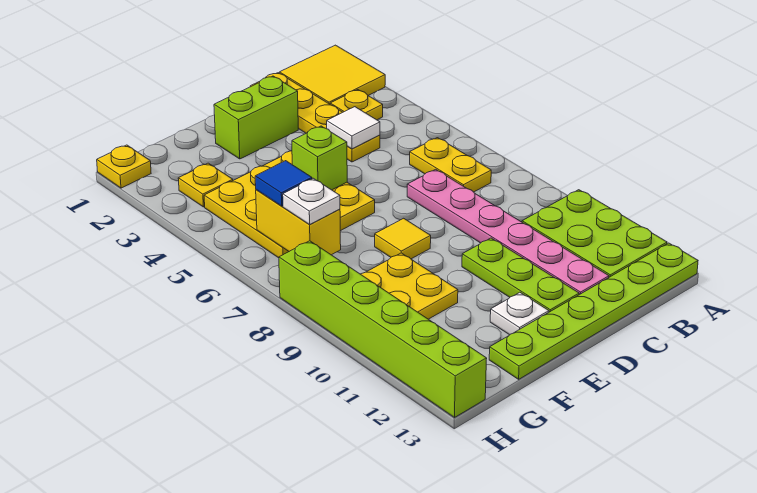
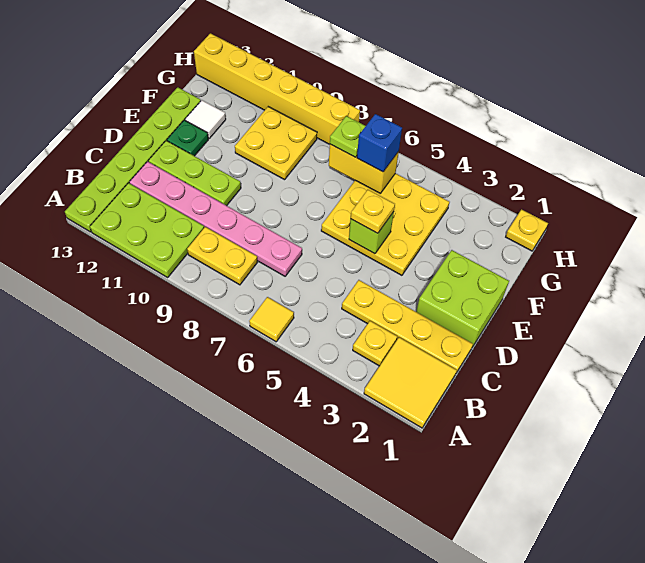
yellow plate B6:B7 level 1 -> yellow plate B8:B9 level 1
white tile C4 level 2 -> white tile F12 level 1
lime brick D2:E2 level 1 -> lime brick D1:E2 level 1
yellow tile E8 level 1 -> yellow tile A6 level 1
white plate E12 level 1 -> green plate E12 level 1
yellow plate G3 level 1 -> yellow plate E5 level 3
blue tile G6 level 3 -> blue brick G6 level 3
white plate G7 level 3 -> lime plate G7 level 3
lime brick H8:H13 level 1 -> yellow brick H8:H13 level 1

